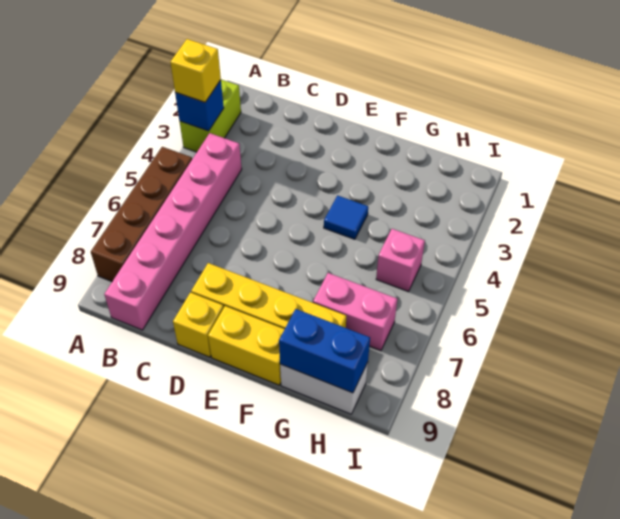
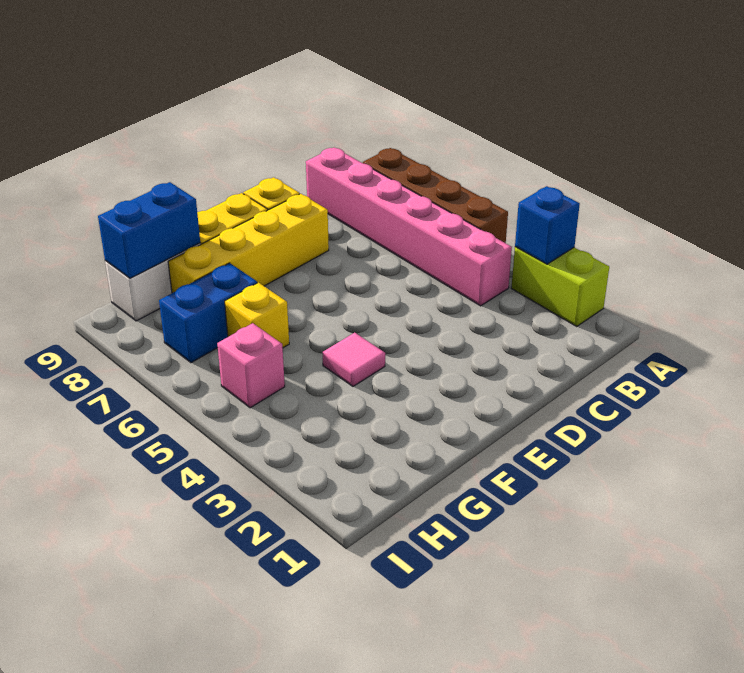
yellow brick A3 level 3 -> yellow brick G6 level 1
blue tile F4 level 1 -> pink tile F4 level 1
pink brick G7:H7 level 1 -> blue brick G7:H7 level 1

